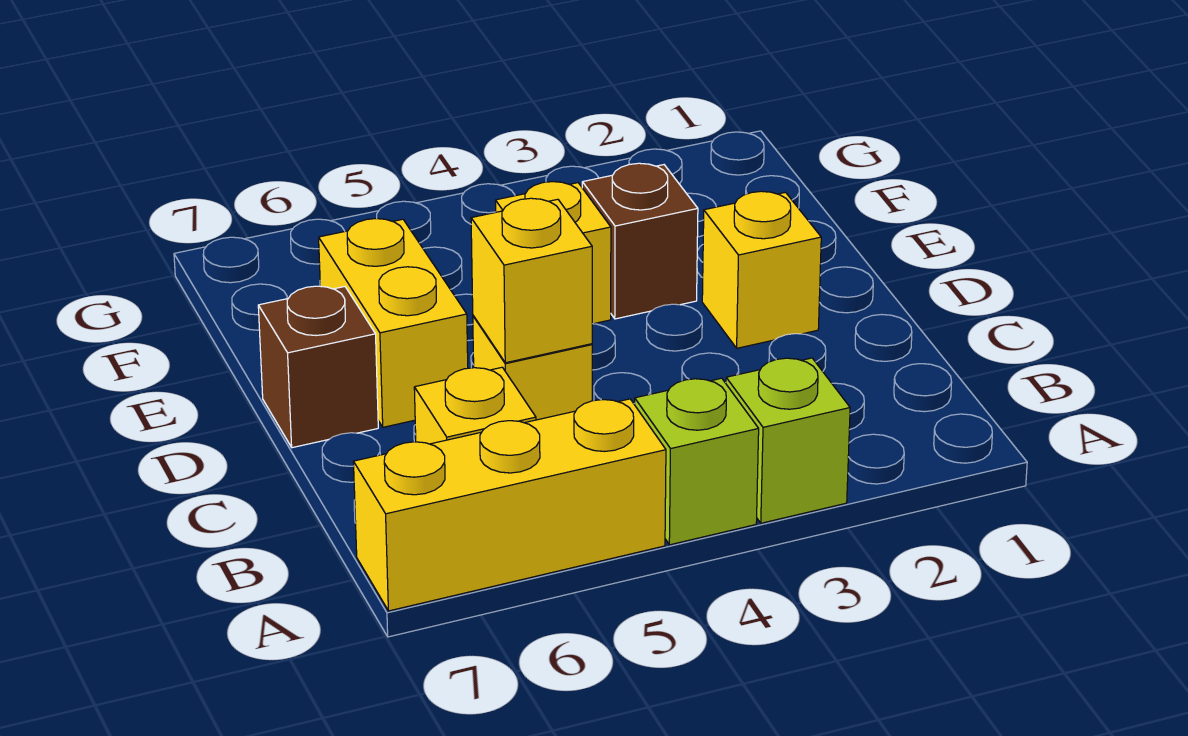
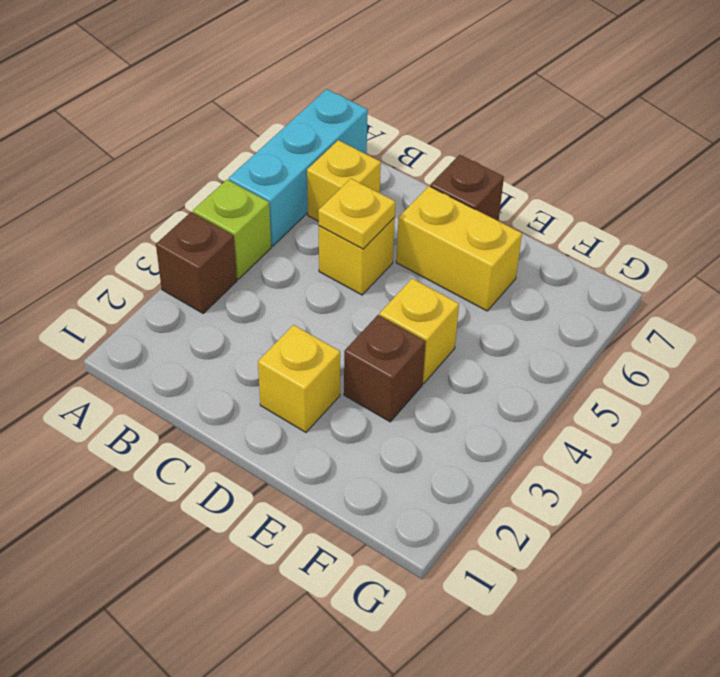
lime brick A3 level 1 -> brown brick A3 level 1
yellow brick A5:A7 level 1 -> cyan brick A5:A7 level 1
yellow brick C5 level 2 -> yellow plate C5 level 2

